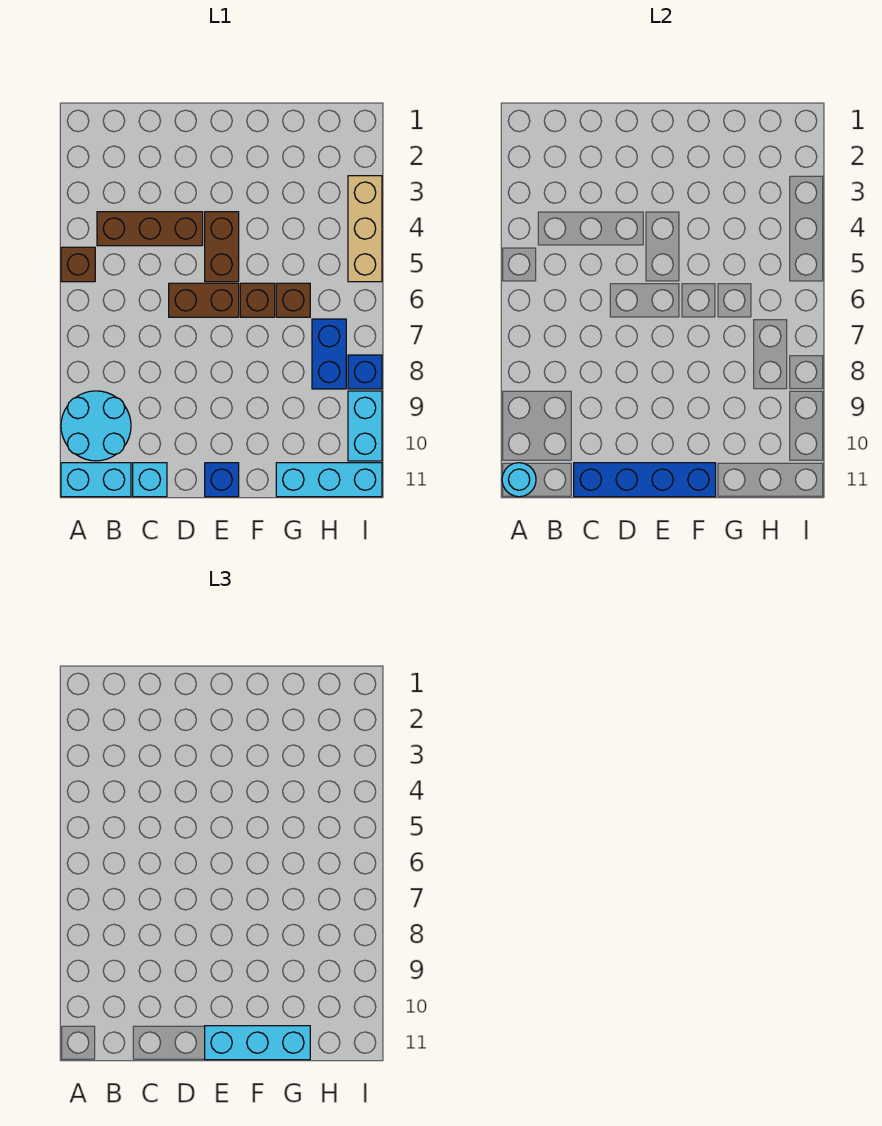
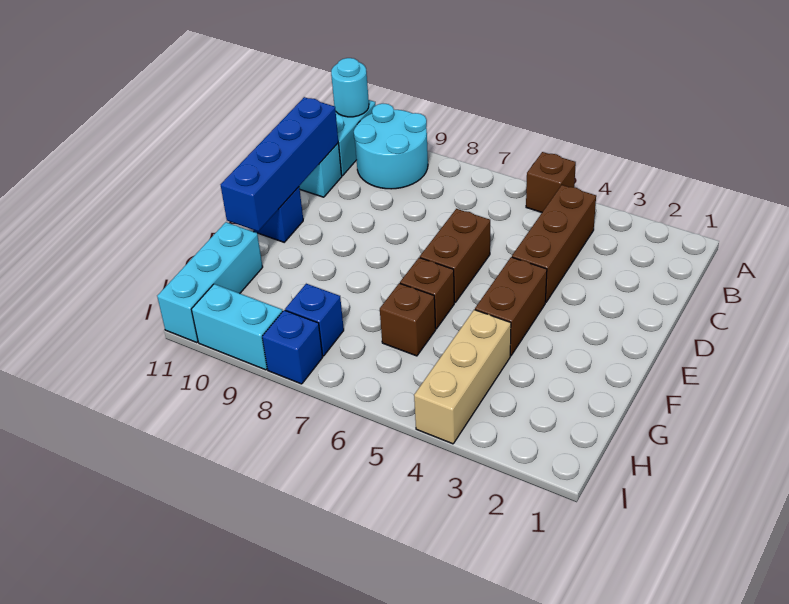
brown brick E4:E5 level 1 -> brown brick E4:F4 level 1
cyan brick E11:G11 level 3 -> none
blue brick H7:H8 level 1 -> blue brick H8 level 1
tan brick I3:I5 level 1 -> tan brick G4:I4 level 1

